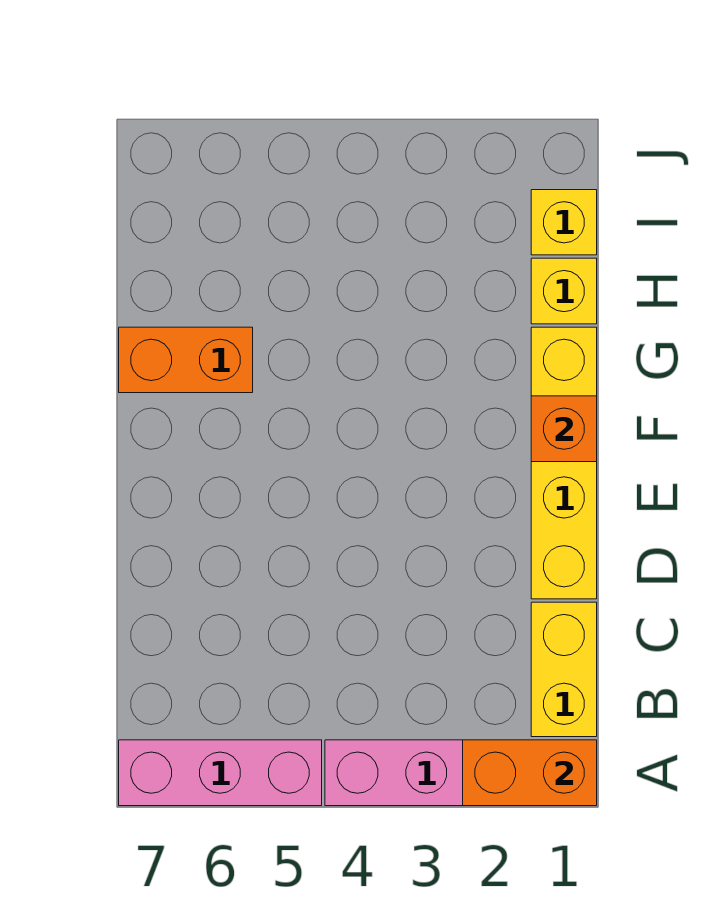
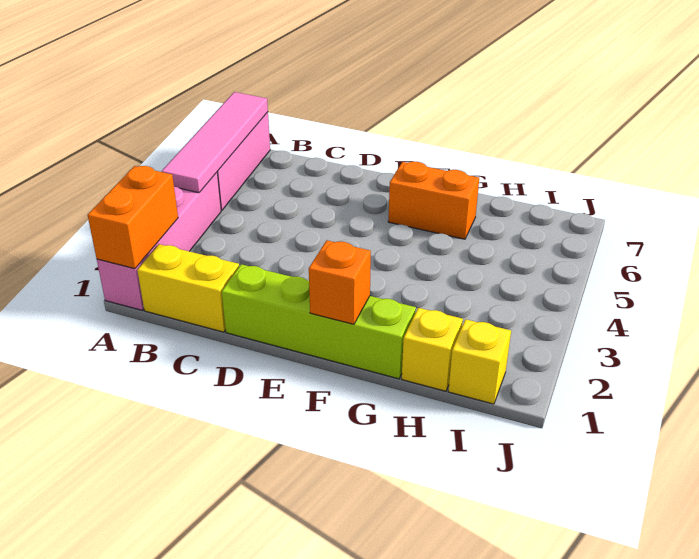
none -> pink tile A4:A7 level 2
yellow brick D1:G1 level 1 -> lime brick D1:G1 level 1
orange brick G6:G7 level 1 -> orange brick F6:G6 level 1

